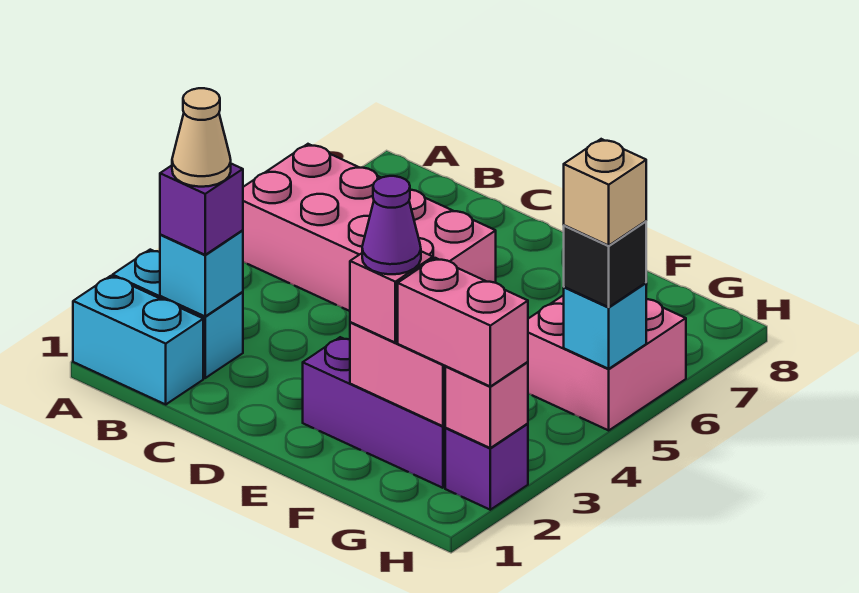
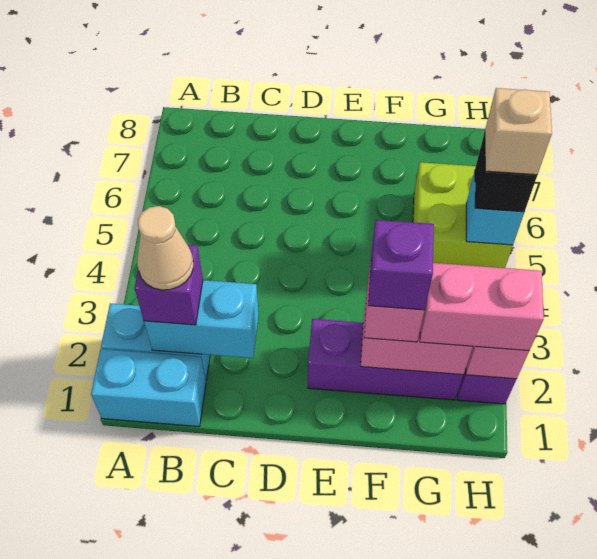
pink brick A5:D6 level 1 -> none
cyan brick B2 level 2 -> cyan brick B2:C2 level 2
purple cone F2 level 4 -> purple brick F2 level 4
pink brick G5:H6 level 1 -> lime brick G5:H6 level 1

